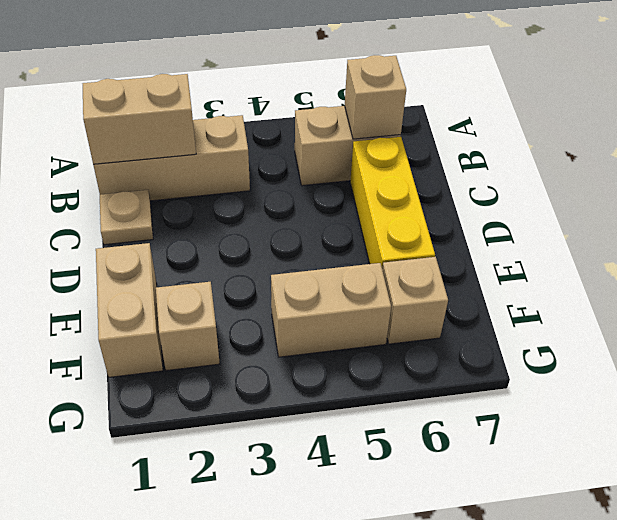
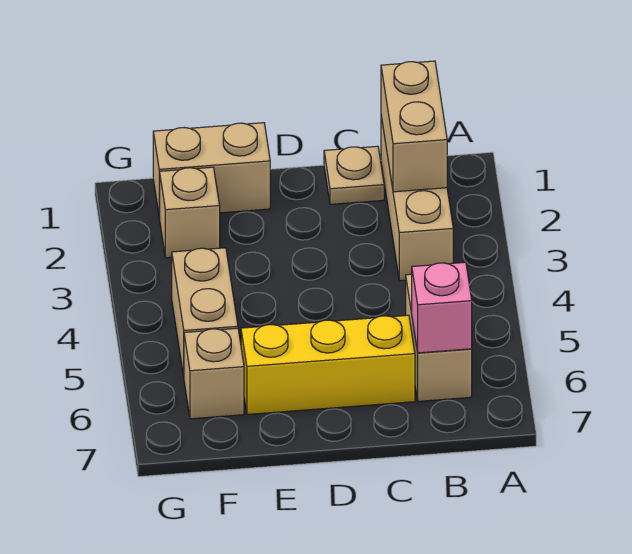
tan brick B6 level 2 -> pink brick B6 level 2

